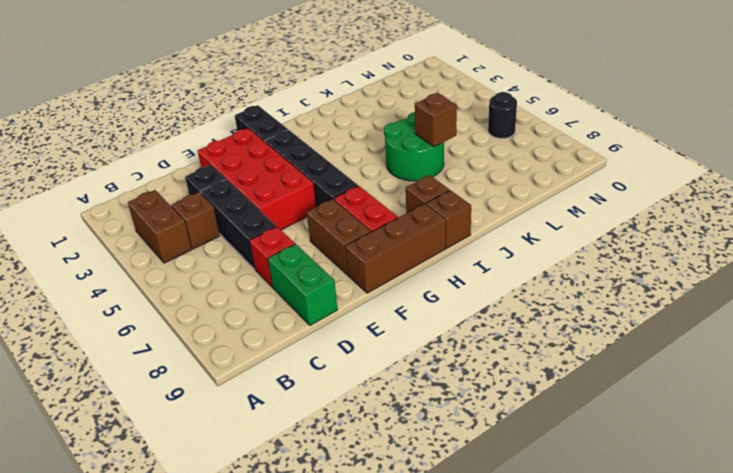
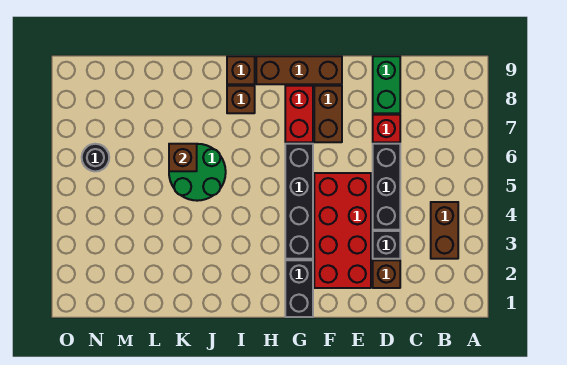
brown brick C4 level 1 -> brown brick D2 level 1

